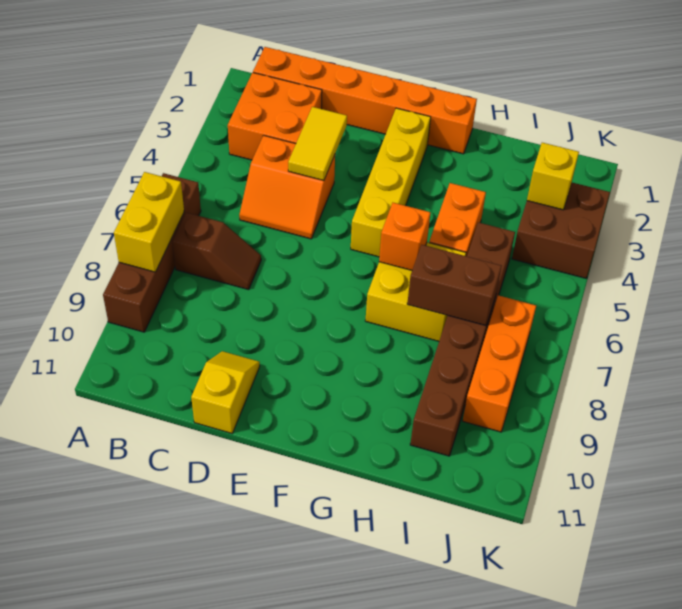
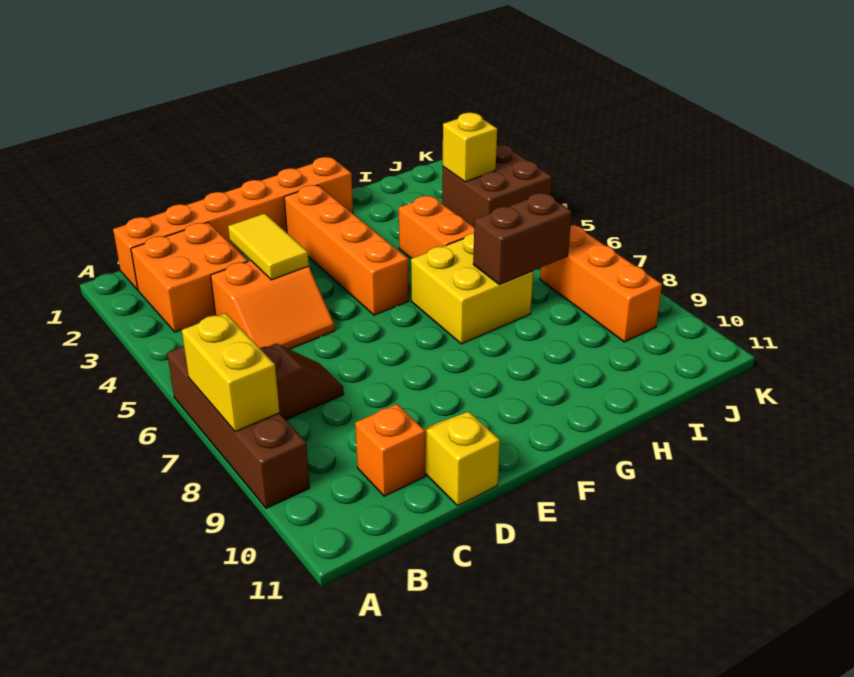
yellow brick F2:F5 level 1 -> orange brick F2:F5 level 1
orange brick G6 level 2 -> orange brick C10 level 1
brown brick I5:I10 level 1 -> none

